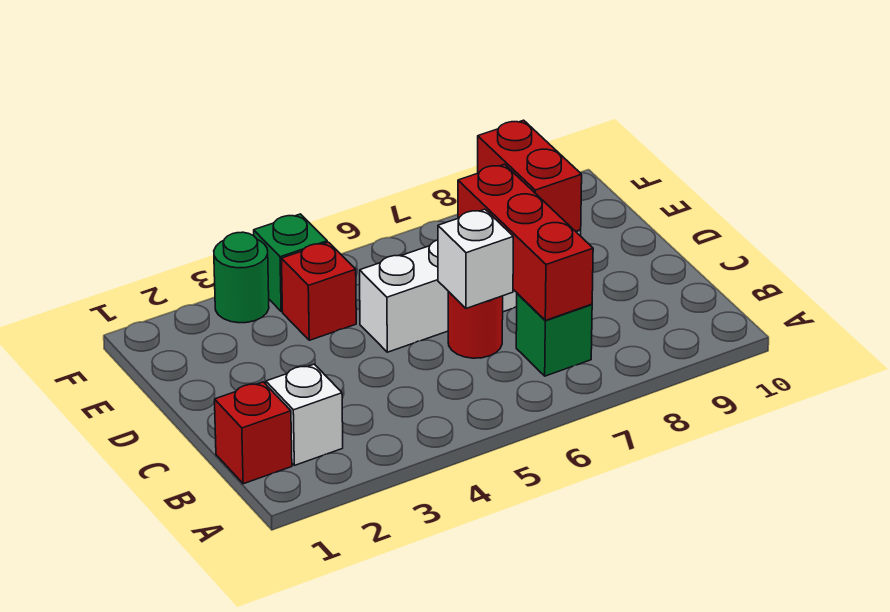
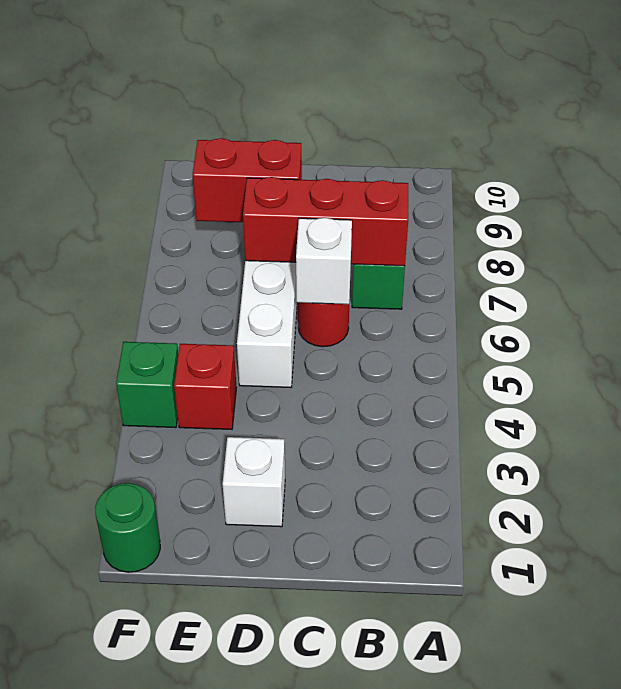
red brick B1 level 1 -> none
white brick B2 level 1 -> white brick D2 level 1
green round brick F3 level 1 -> green round brick F1 level 1

